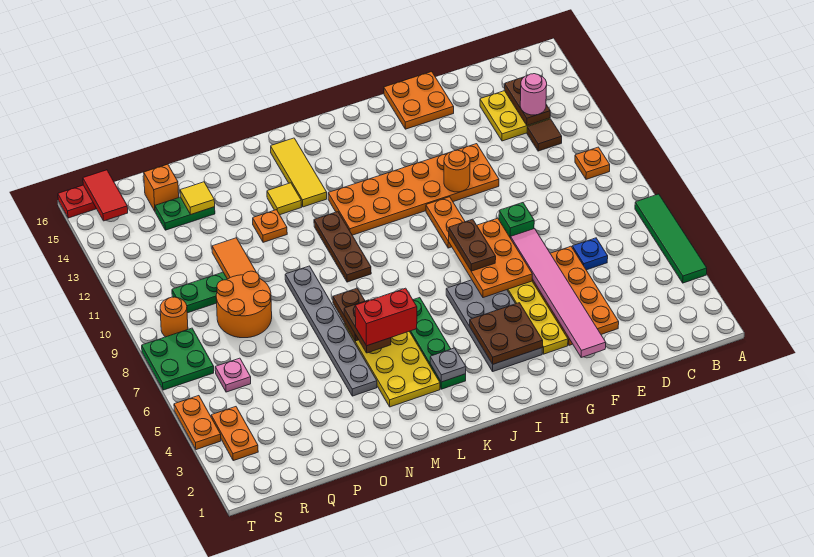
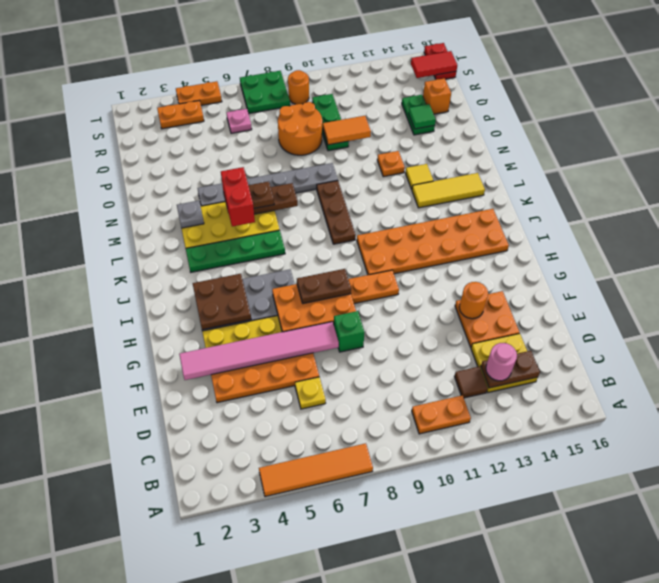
green tile A4:A7 level 1 -> orange tile A4:A7 level 1
orange plate B10 level 1 -> orange plate B10:B11 level 1
blue plate D6 level 1 -> yellow plate D6 level 1
orange plate F11:K12 level 1 -> orange plate I10:J15 level 1
orange plate F15:G16 level 1 -> orange plate E13:F14 level 1
orange round brick G11 level 2 -> orange round brick F13 level 2
grey plate K3 level 2 -> grey plate M3 level 2
brown plate L9:L11 level 1 -> brown plate K9:M9 level 1
yellow tile P14 level 2 -> green tile P14 level 2

